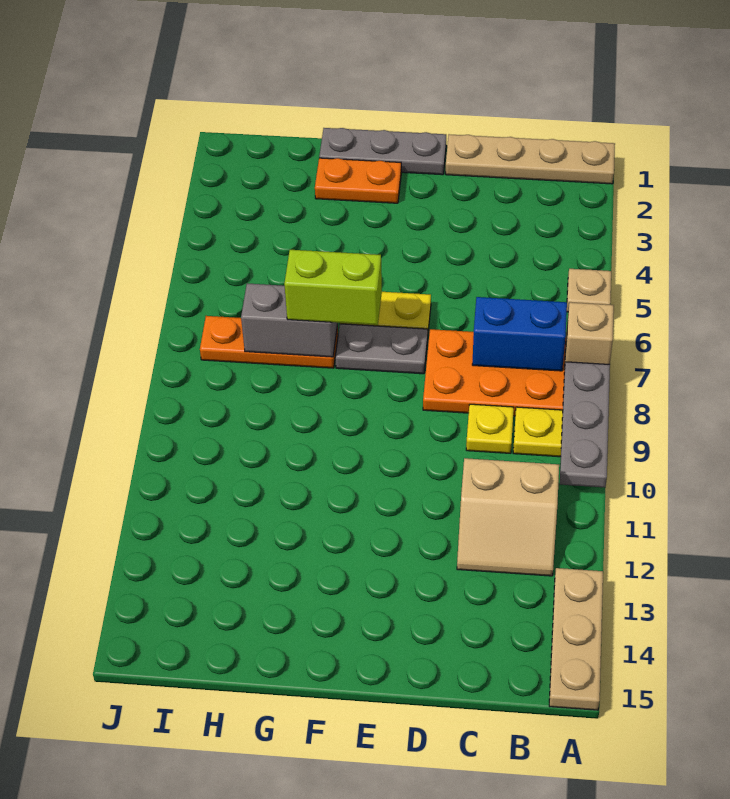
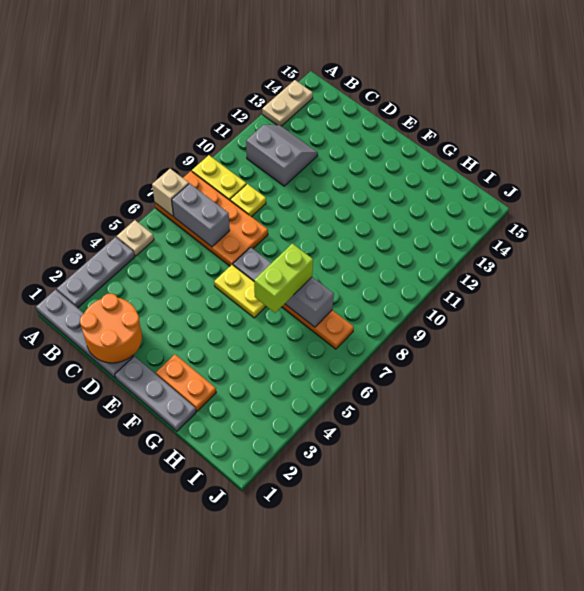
tan plate A1:D1 level 1 -> grey plate A1:D1 level 1
grey plate A8:A10 level 2 -> grey plate A2:A4 level 1
tan plate A13:A15 level 1 -> tan plate A13:A14 level 1
blue brick B7:C7 level 2 -> grey brick B7:C7 level 2
tan slope B11:C12 level 1 top 11 -> grey slope B11:C12 level 1 top 11
none -> orange round brick C1:D2 level 2
lime brick F7:G7 level 3 -> lime brick G6:G7 level 3

